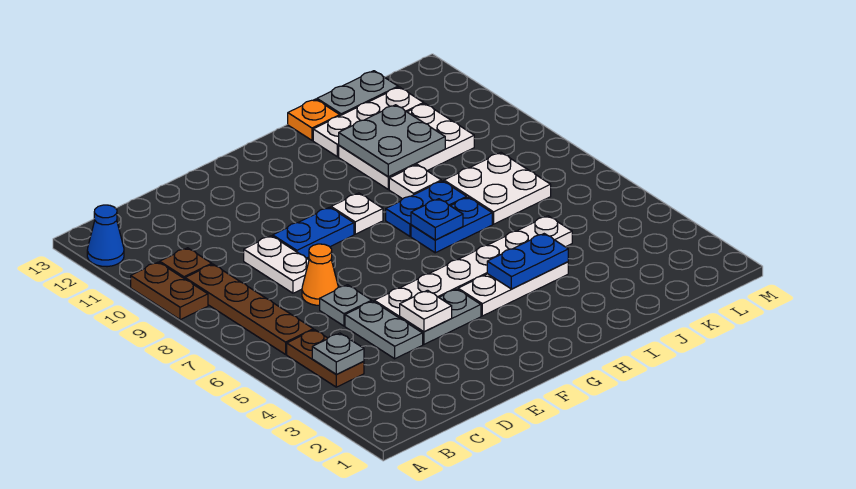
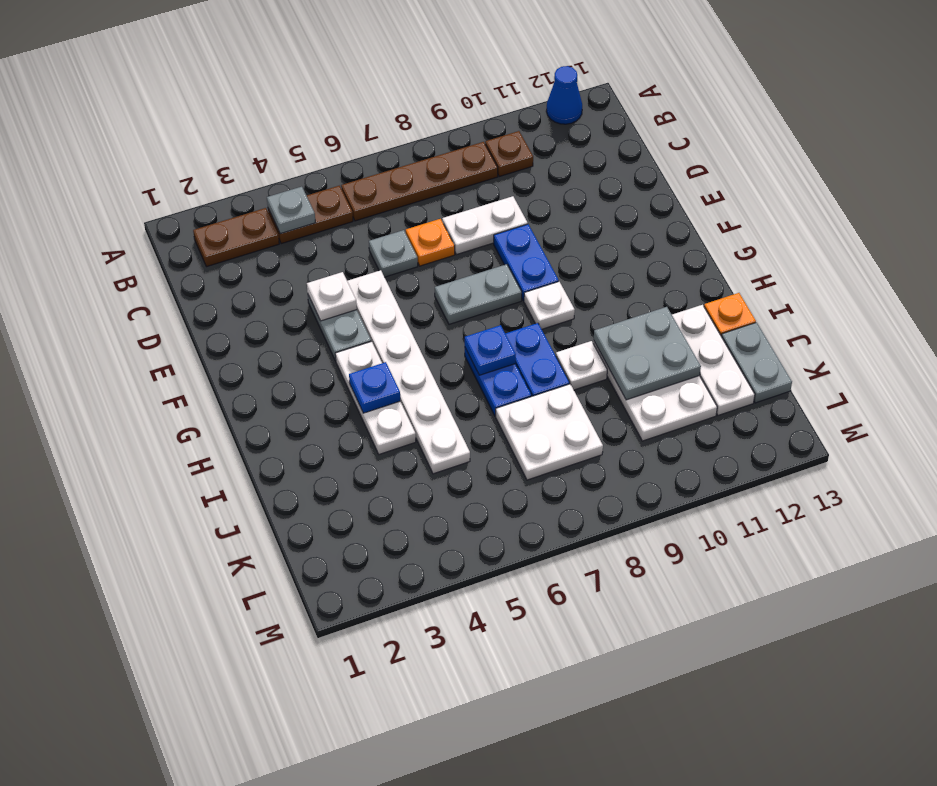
brown plate A9:A10 level 1 -> brown plate B2:B3 level 1
grey plate D4:D5 level 1 -> grey plate F7:F8 level 1
orange cone D7 level 1 -> orange plate D7 level 1
blue plate H4:I4 level 2 -> blue plate H4 level 2

